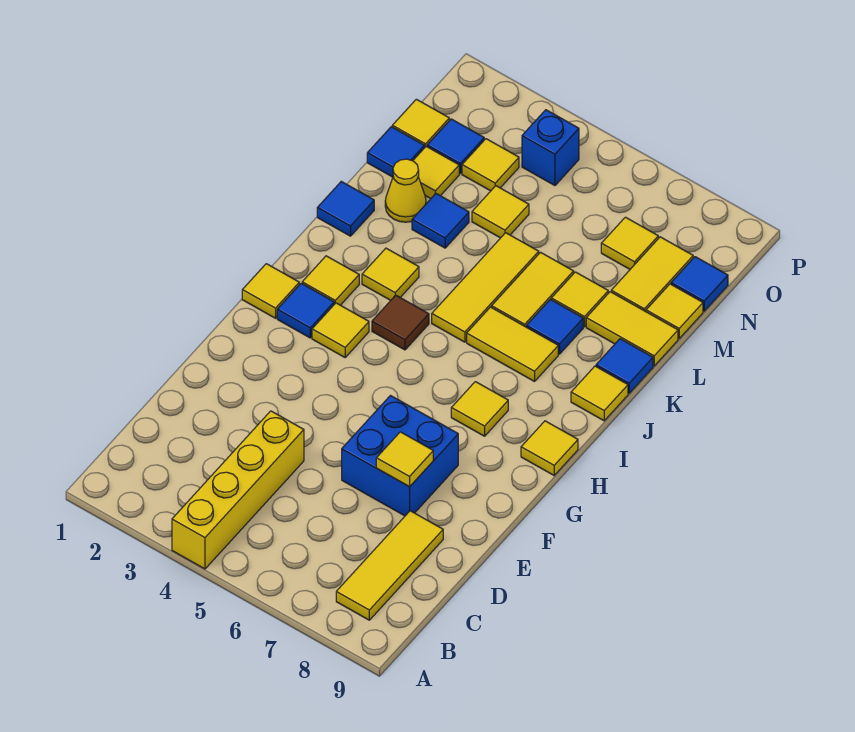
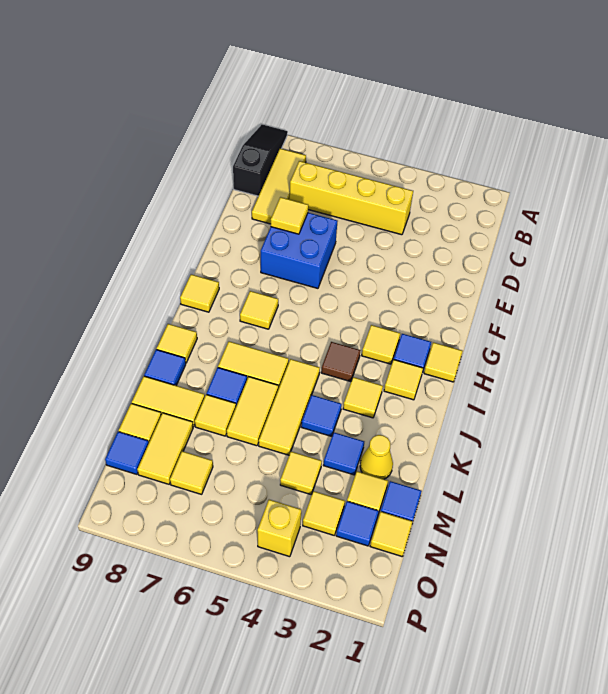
yellow brick A4:D4 level 1 -> yellow brick C4:C7 level 1
none -> black slope A9:C9 level 1 top C
blue tile K1 level 1 -> blue tile K4 level 1
blue brick O4 level 1 -> yellow brick O4 level 1

